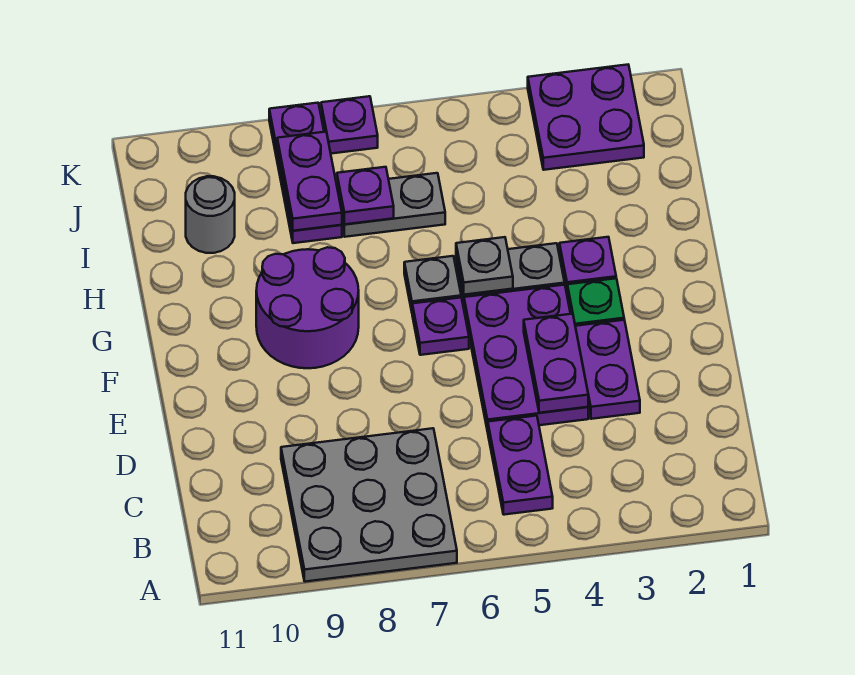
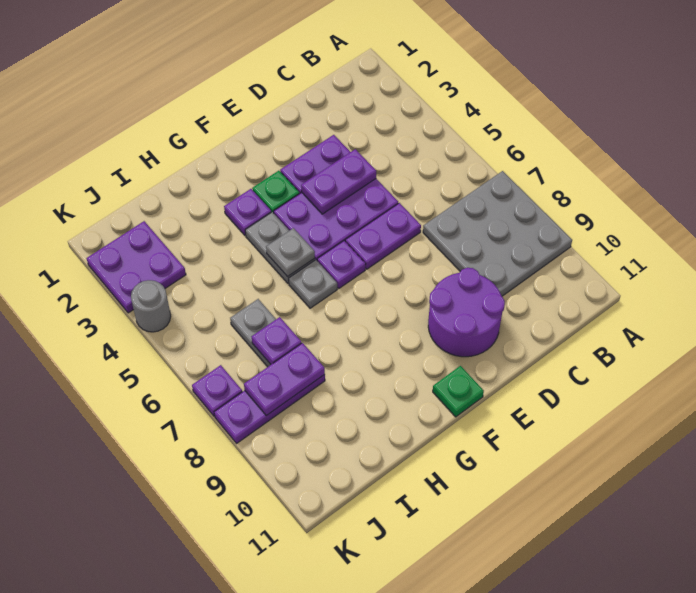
purple plate B5:C5 level 1 -> purple plate D6:E6 level 1
purple round brick F8:G9 level 1 -> purple round brick D9:E10 level 1
none -> green plate F11 level 1
grey round brick I10 level 1 -> grey round brick K4 level 1

